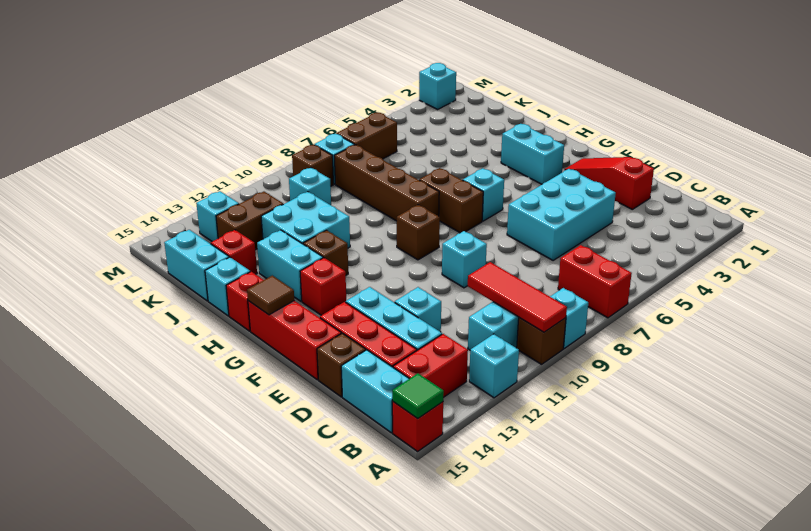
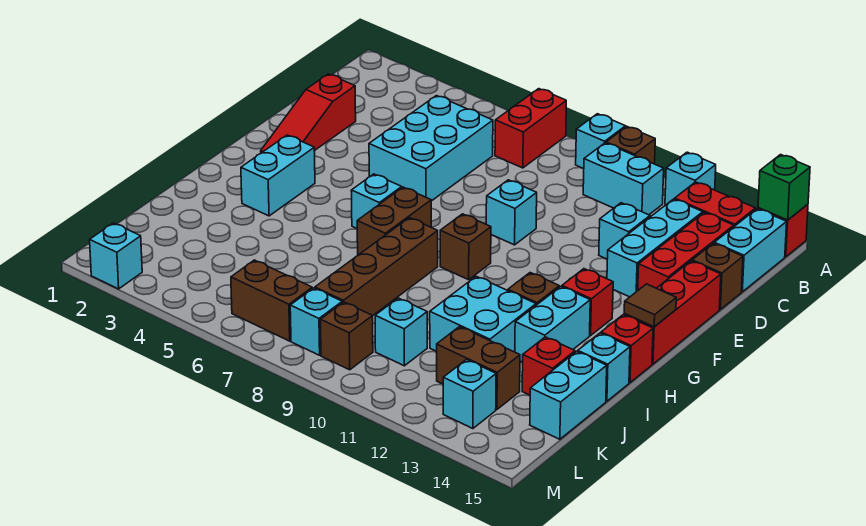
red tile A10:C10 level 2 -> none
green tile A15 level 2 -> green brick A15 level 2
cyan brick D4:E6 level 1 -> cyan brick C5:E6 level 1

